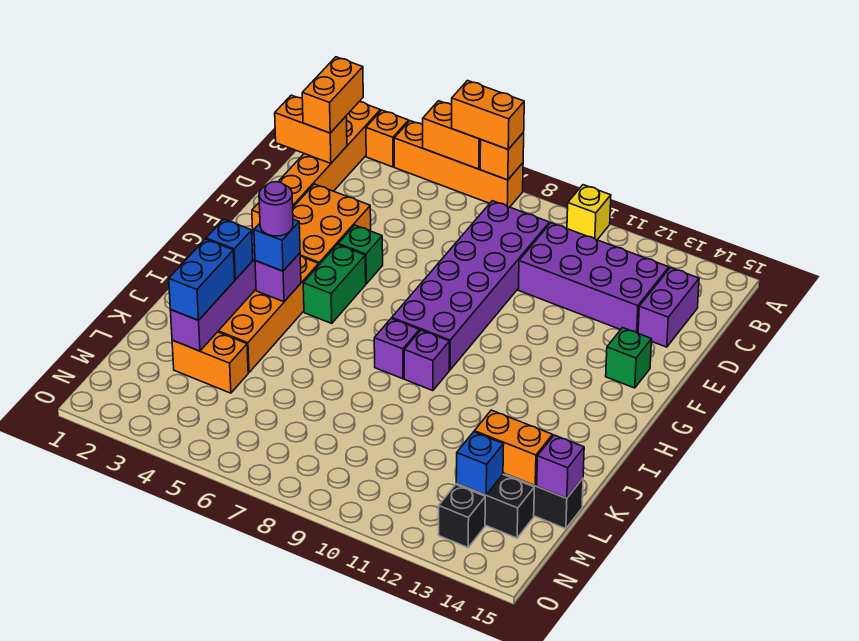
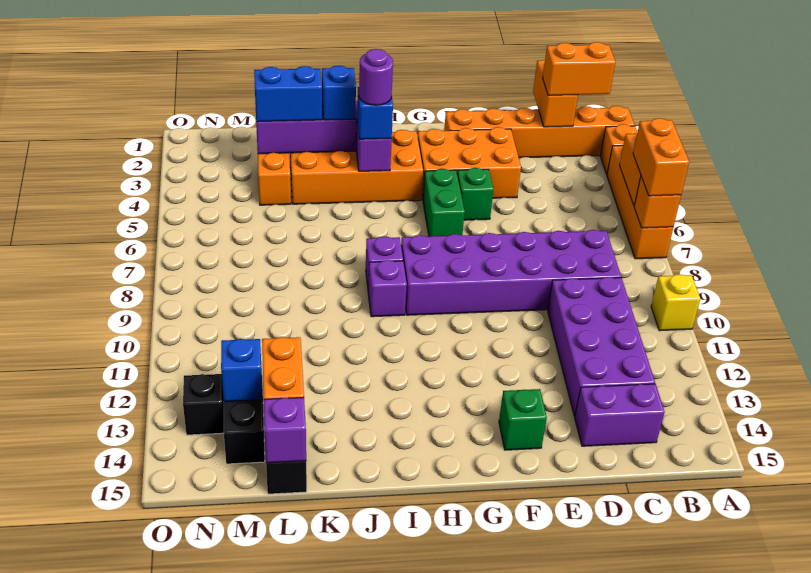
green brick G5:H5 level 1 -> green brick G5:G6 level 1

